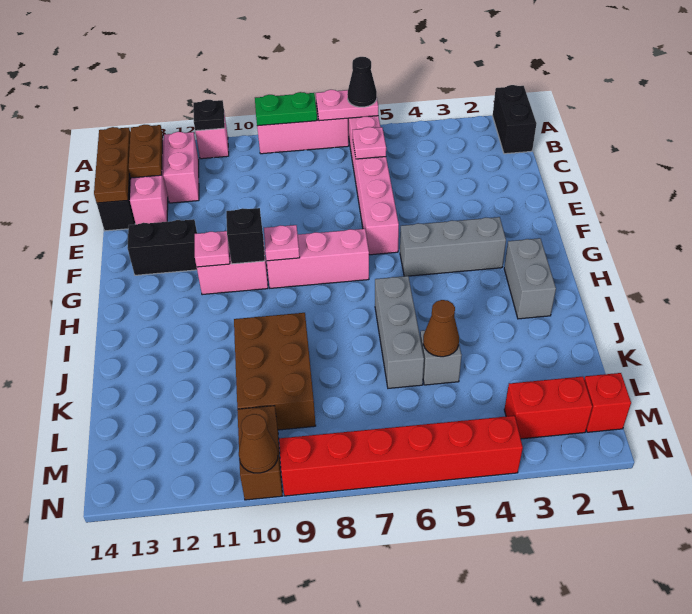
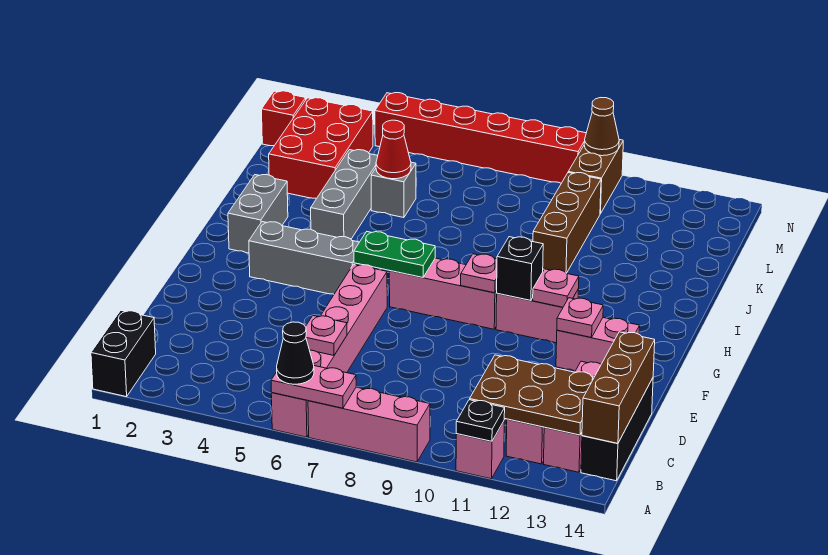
green plate A8:A9 level 2 -> green plate G6:G7 level 2
brown plate B13:C13 level 2 -> brown plate B11:C13 level 2
brown plate B14:D14 level 2 -> brown brick B14:D14 level 2
black brick F12:F13 level 1 -> pink brick F12:F13 level 1
none -> pink plate F12 level 2
grey brick I6:K6 level 1 -> grey brick I4:K4 level 1
brown brick J9:L10 level 1 -> brown brick J10:L10 level 1
brown cone K5 level 2 -> red cone K5 level 2
red brick M2:M3 level 1 -> red brick K2:M3 level 1

